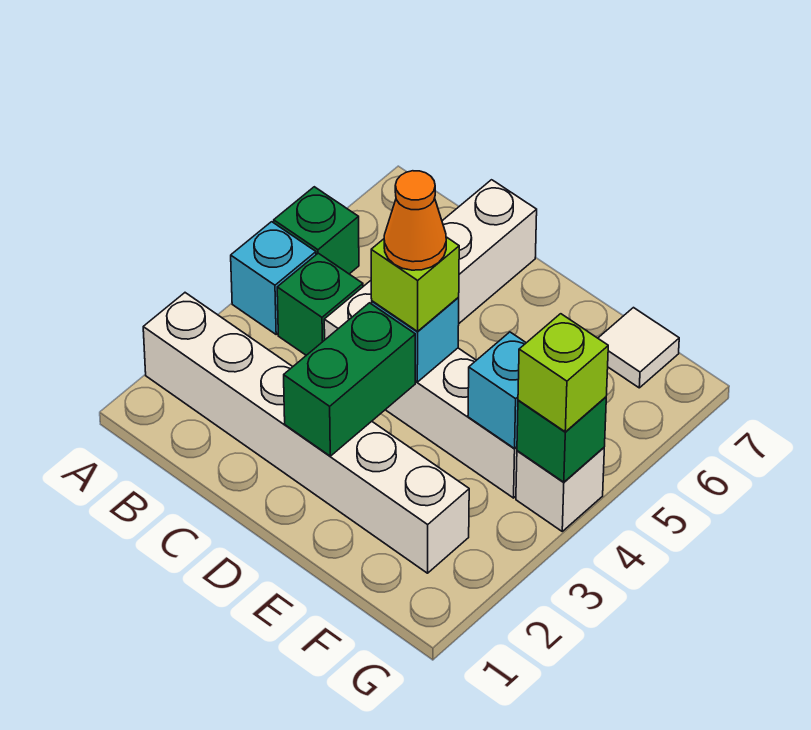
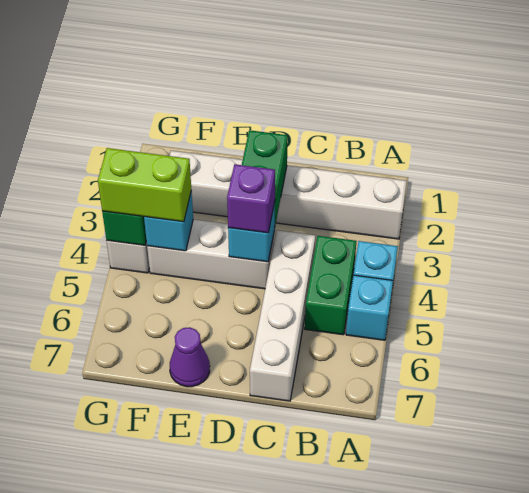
green brick A5 level 1 -> cyan brick A5 level 1
green brick B4 level 1 -> green brick B4:B5 level 1
lime brick D4 level 3 -> purple brick D4 level 3
orange cone D4 level 4 -> none
none -> purple cone E7 level 1
white tile F7 level 1 -> none
lime brick G4 level 3 -> lime brick F4:G4 level 3

